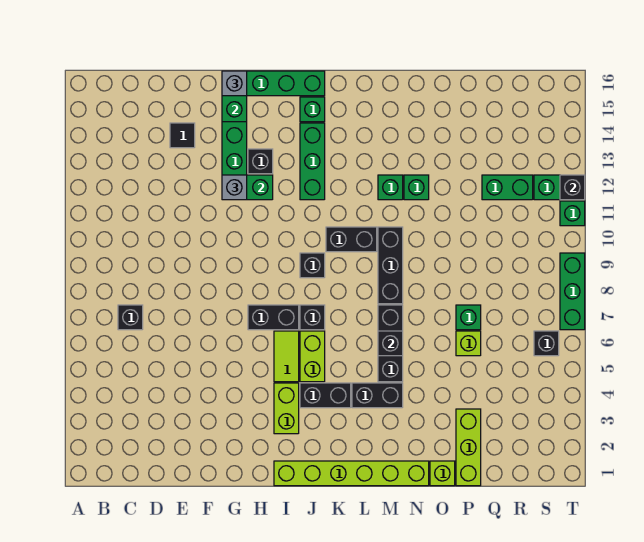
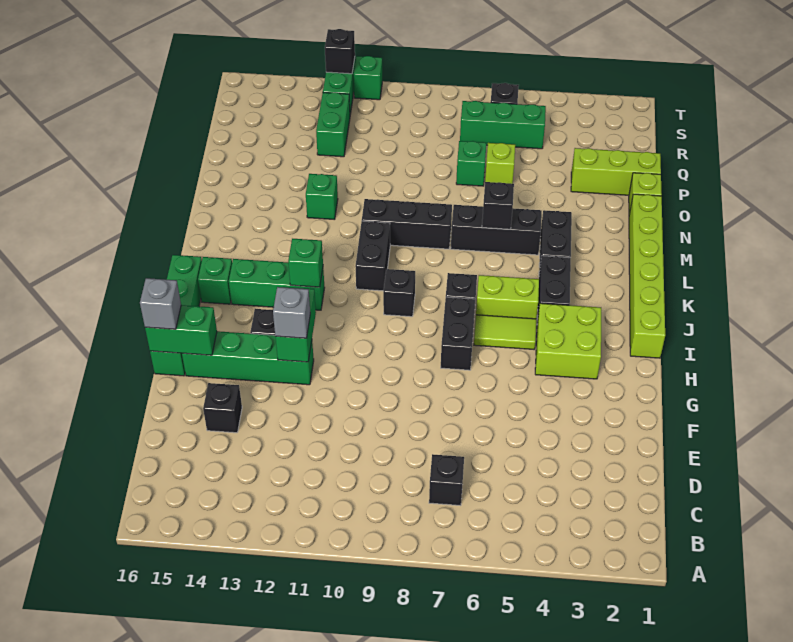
black tile E14 level 1 -> black brick E14 level 1
lime brick I3:I4 level 1 -> lime brick H3:I4 level 1
green brick M12 level 1 -> green brick J12 level 2
green brick T7:T9 level 1 -> green brick R5:R7 level 1

